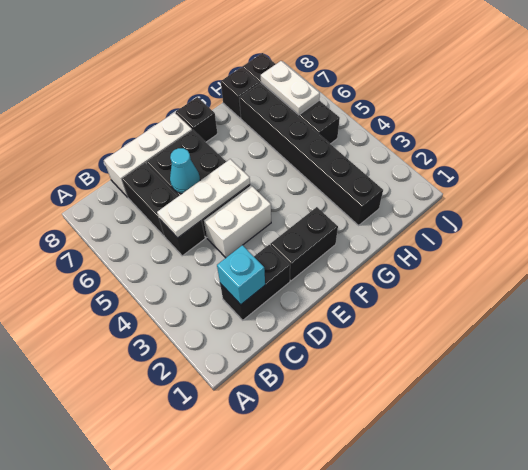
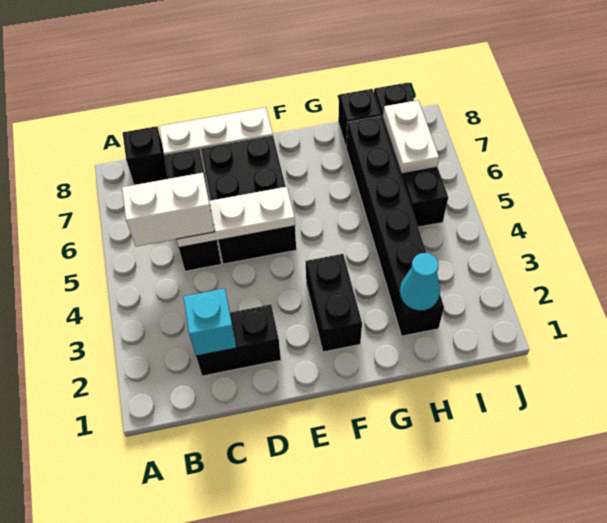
white brick D4:E4 level 1 -> white brick B5:C5 level 3
cyan cone D6 level 2 -> cyan cone H2 level 2
black brick E2:F2 level 1 -> black brick F2:F3 level 1
black brick F8 level 1 -> black brick B8 level 1

